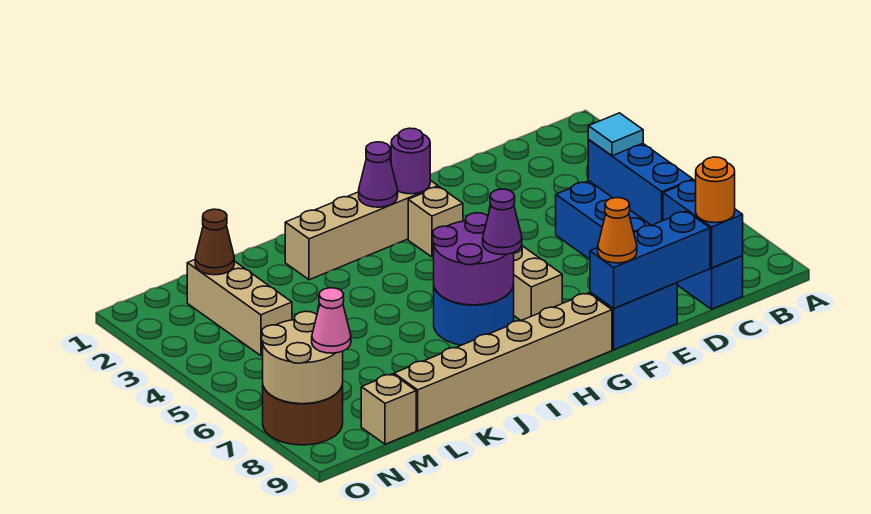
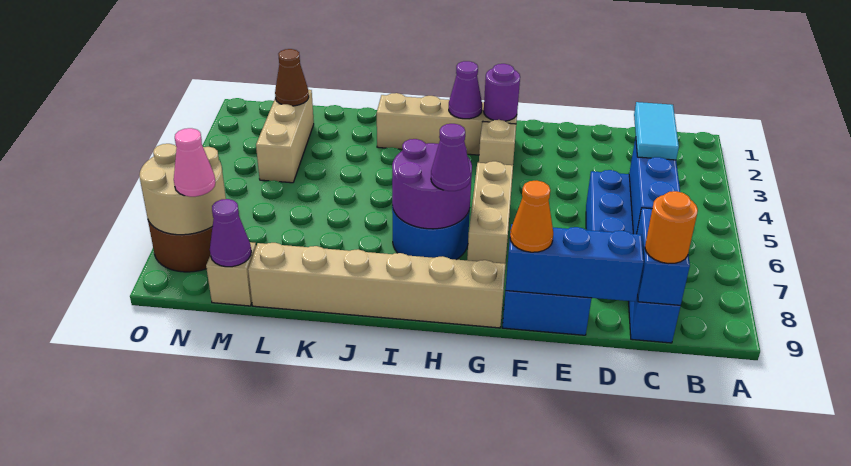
cyan tile C5 level 3 -> cyan tile C4:C5 level 3
none -> purple cone M9 level 2

